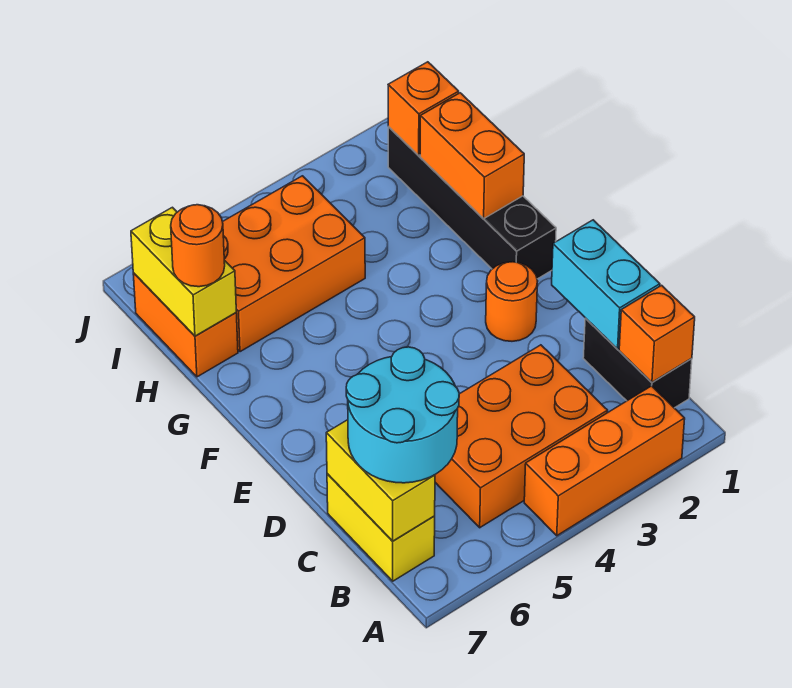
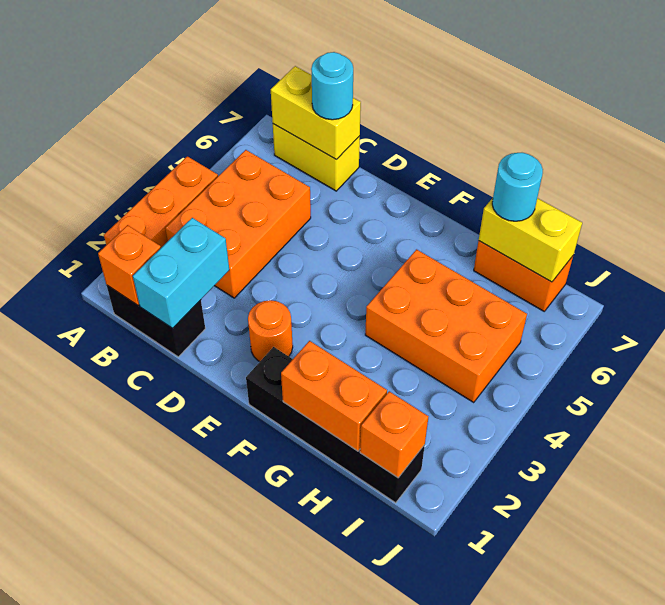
cyan round brick B6:C7 level 3 -> cyan round brick C7 level 3
cyan brick C1:D1 level 2 -> cyan brick C1:C2 level 2
orange brick H4:I6 level 1 -> orange brick G4:I5 level 1
orange round brick H7 level 3 -> cyan round brick H7 level 3

